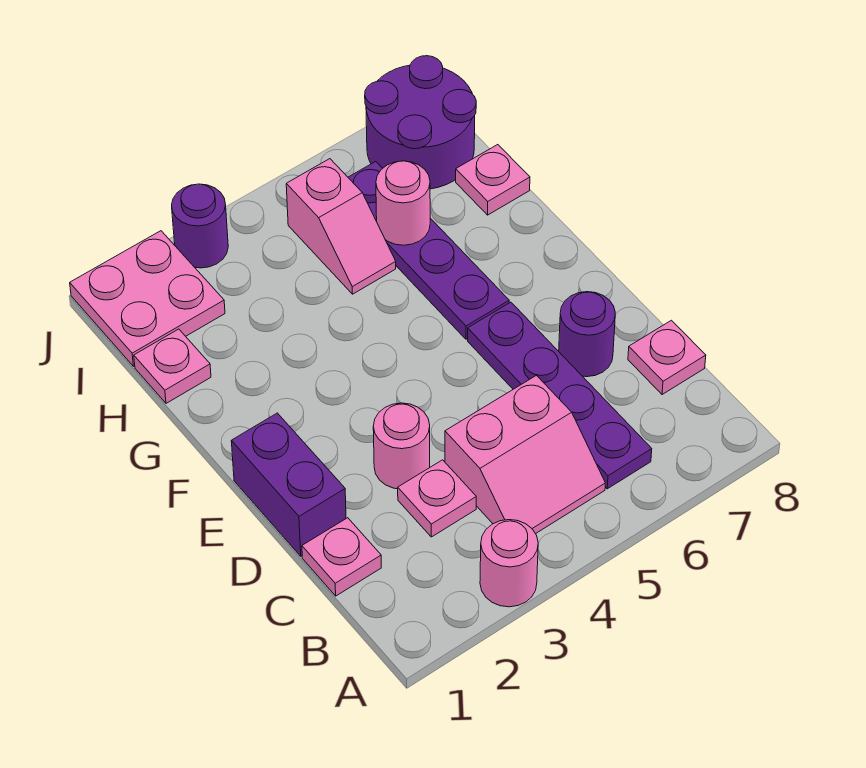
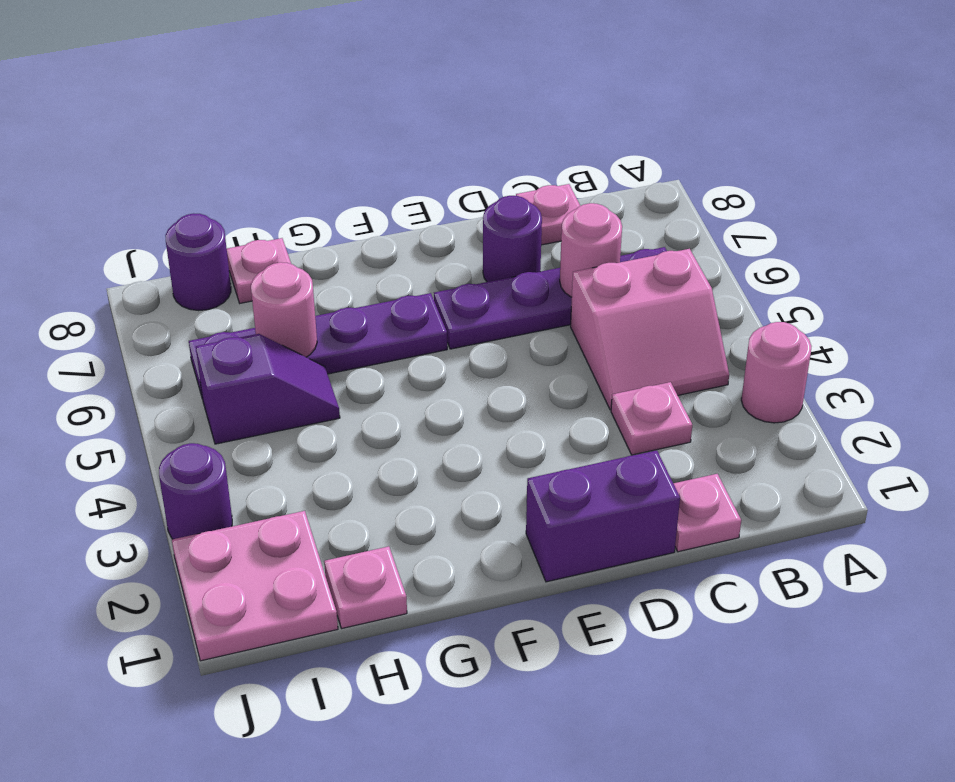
pink slope B4:C5 level 1 top C -> pink slope B4:C5 level 1 top 5
pink round brick D3 level 1 -> pink round brick C6 level 2
pink slope H5:I5 level 1 top I -> purple slope H5:I5 level 1 top I
purple round brick I7:J8 level 1 -> purple round brick I8 level 1

